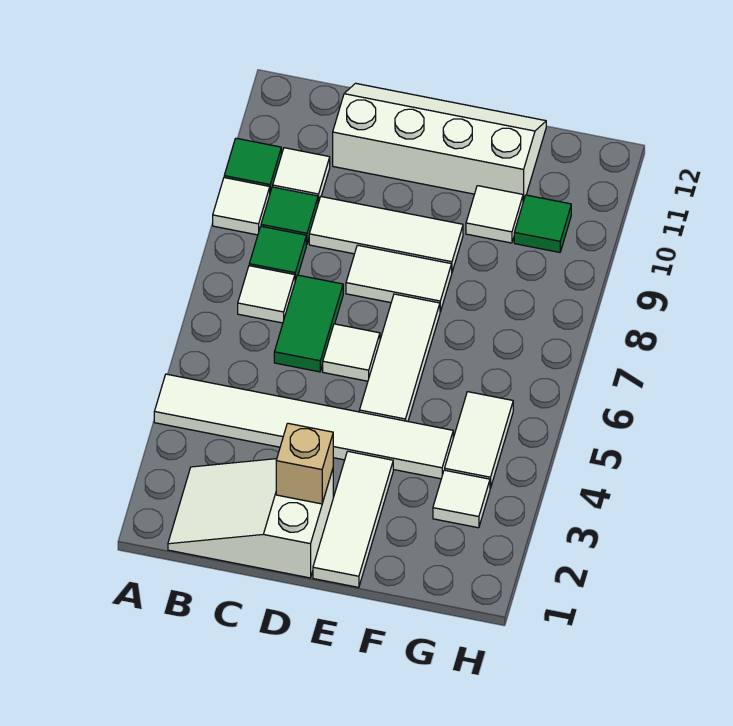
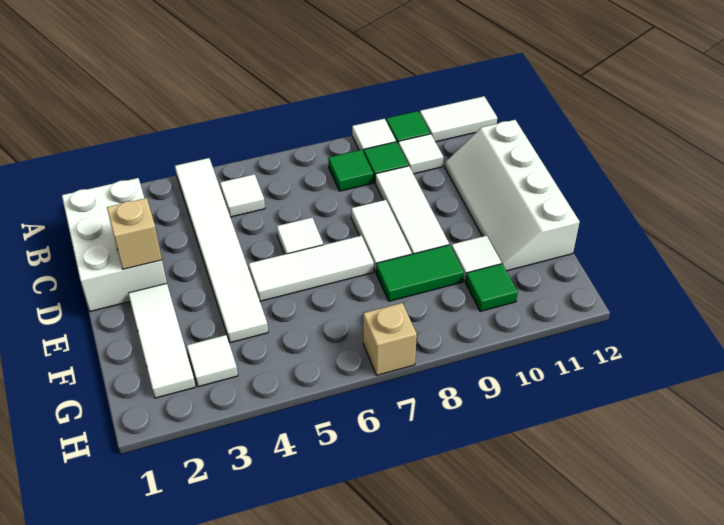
white slope B1:D2 level 1 top D -> white brick B1:D2 level 1
white tile B7 level 1 -> white tile B5 level 1
green tile C6:C7 level 1 -> green tile F8:F9 level 1
white slope C11:F12 level 1 top 11 -> white slope C11:F12 level 1 top 12
white tile E1:E3 level 1 -> white tile E2:G2 level 1
white tile G4:G5 level 1 -> white tile A11:A12 level 1
none -> tan brick H7 level 1

